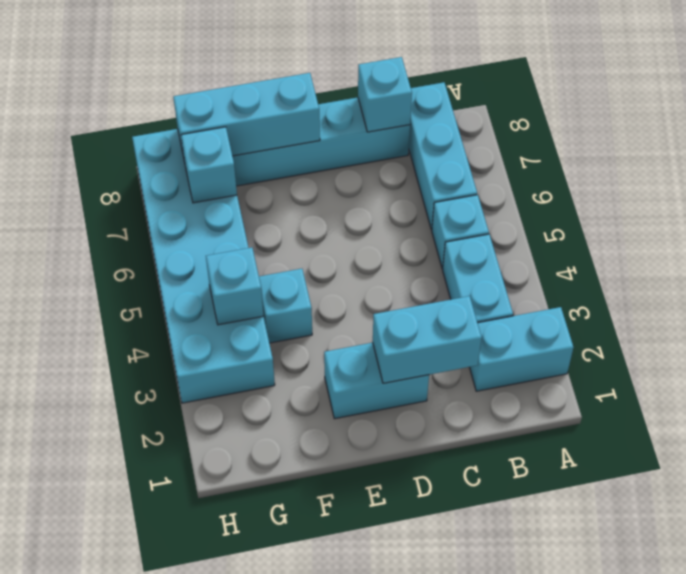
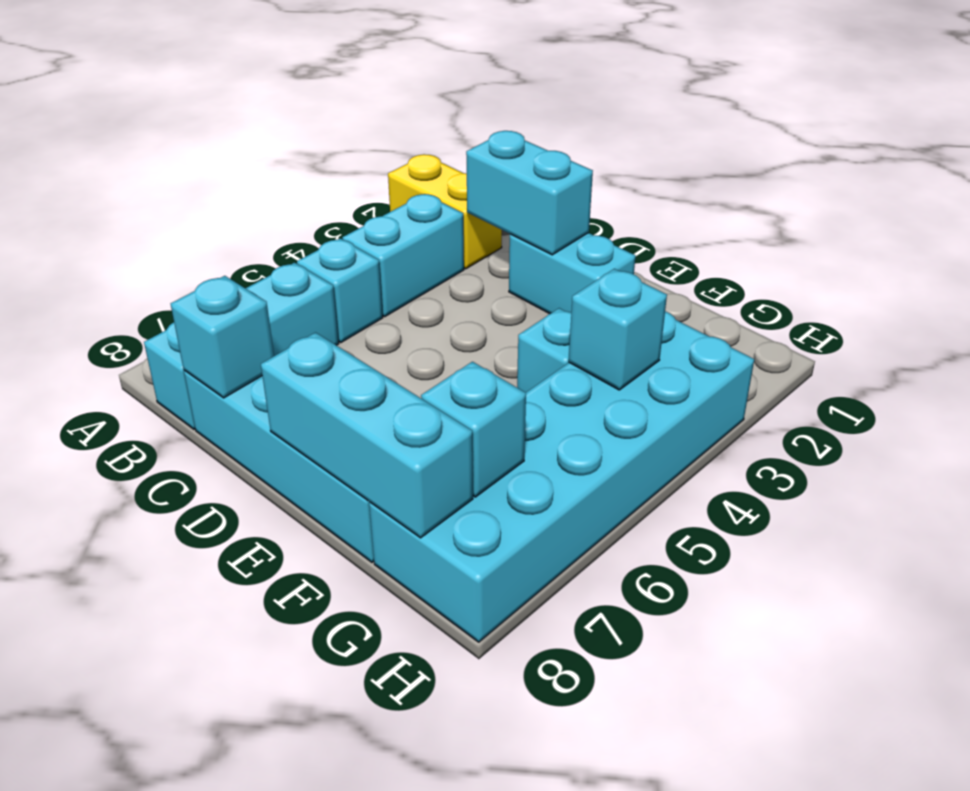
cyan brick A2:B2 level 1 -> yellow brick A2:B2 level 1

